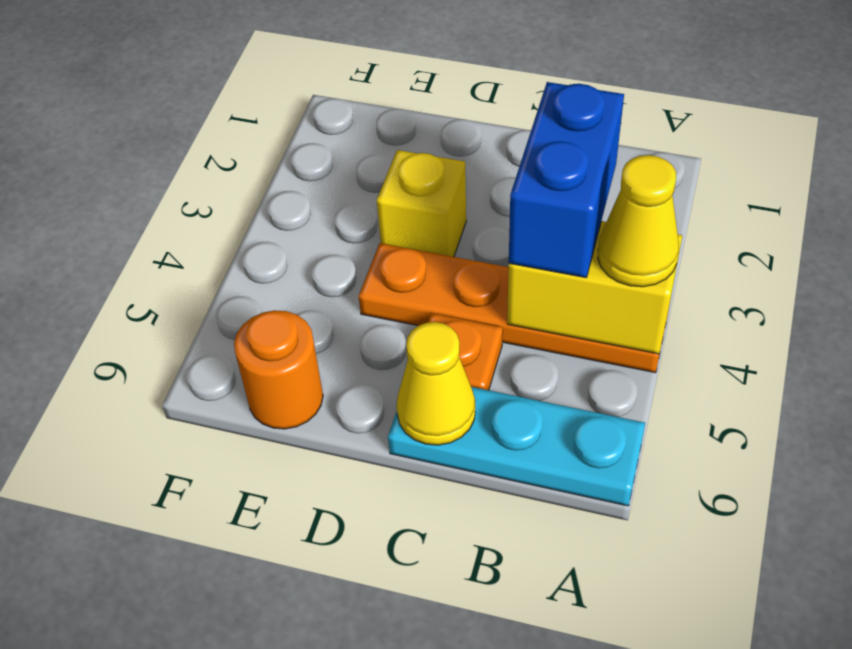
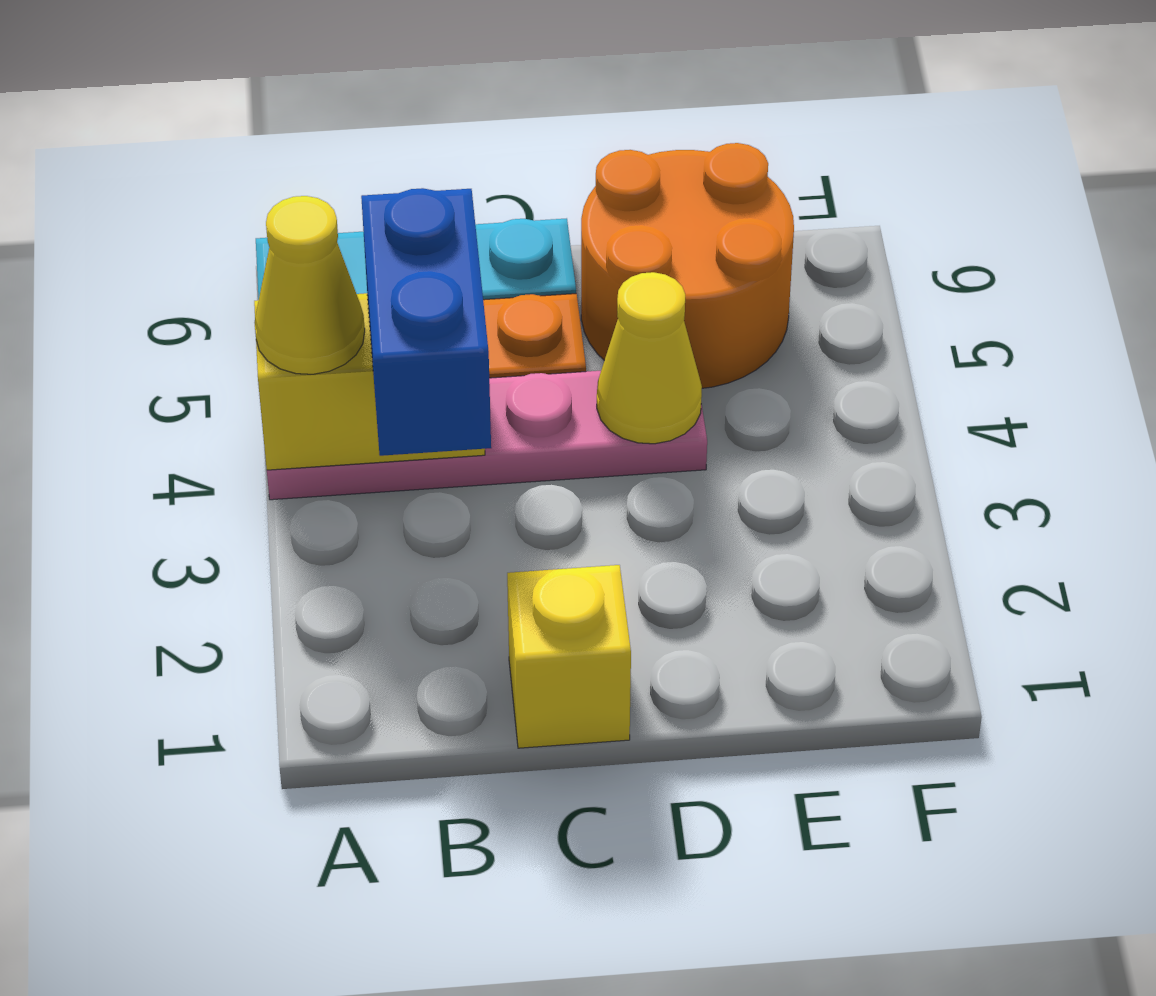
orange plate A4:D4 level 1 -> pink plate A4:D4 level 1
yellow cone C6 level 2 -> yellow cone D4 level 2
yellow brick D3 level 1 -> yellow brick C1 level 1
orange round brick E6 level 1 -> orange round brick D5:E6 level 1

